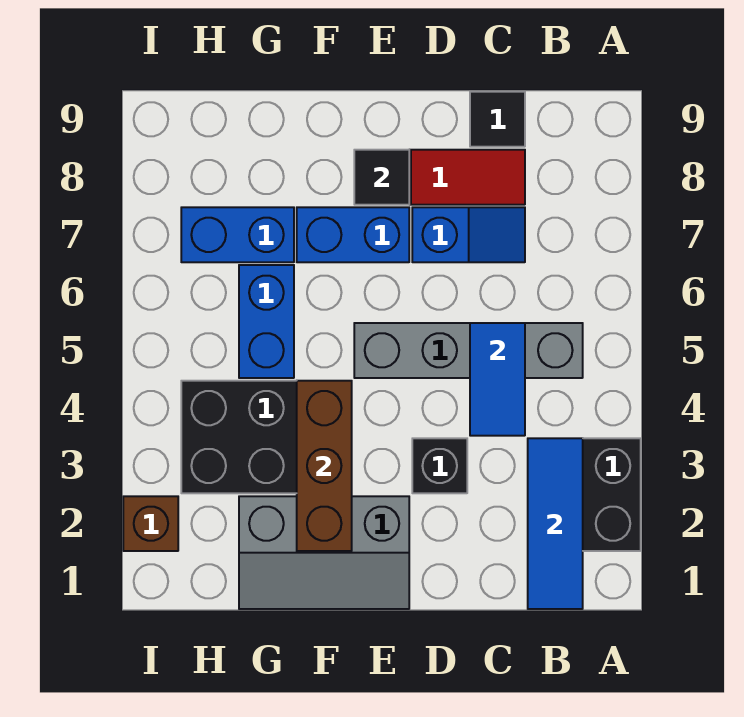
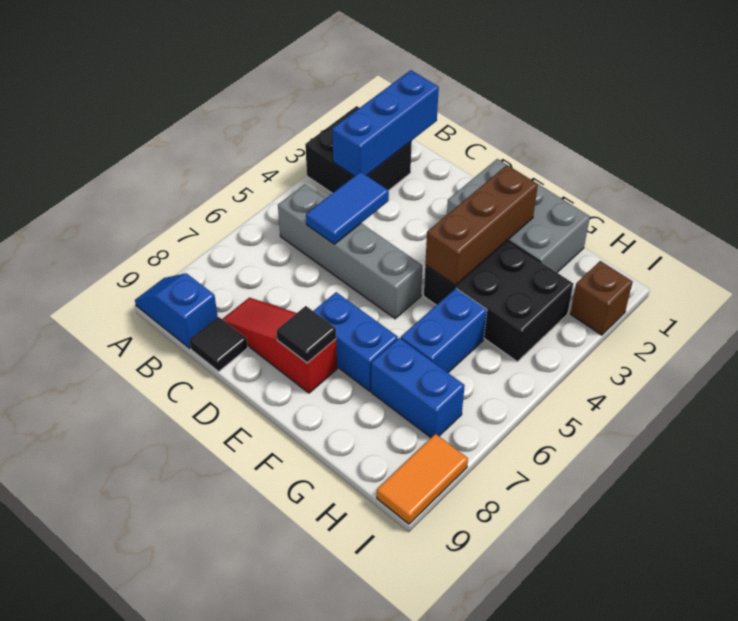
blue tile B1:B3 level 2 -> blue brick B1:B3 level 2
blue slope C7:D7 level 1 top D -> blue slope A9:B9 level 1 top B
black brick D3 level 1 -> none
grey slope E1:G2 level 1 top 2 -> grey brick E1:G2 level 1
none -> orange tile I8:I9 level 1

